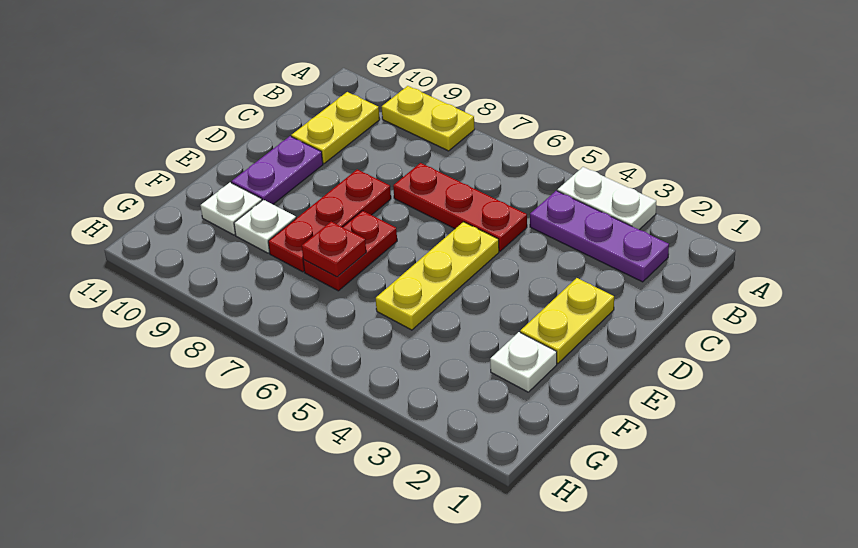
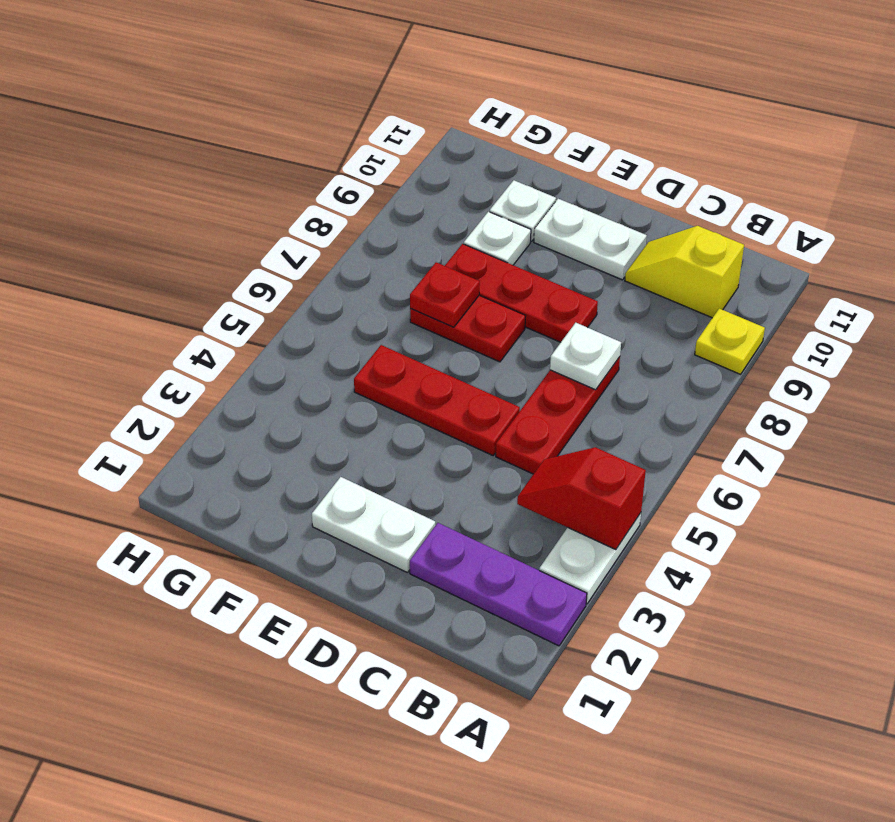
none -> red slope A4:B4 level 2 top A
yellow plate A8:A9 level 1 -> yellow plate A9 level 1
purple plate B2:B4 level 1 -> purple plate A2:C2 level 1
yellow plate B10:C10 level 1 -> yellow slope B10:C10 level 1 top B
yellow plate D2:E2 level 1 -> white plate D2:E2 level 1
yellow plate D5:F5 level 1 -> red plate D5:F5 level 1
purple plate D10:E10 level 1 -> white plate D10:E10 level 1
white plate F2 level 1 -> white plate C7 level 2

